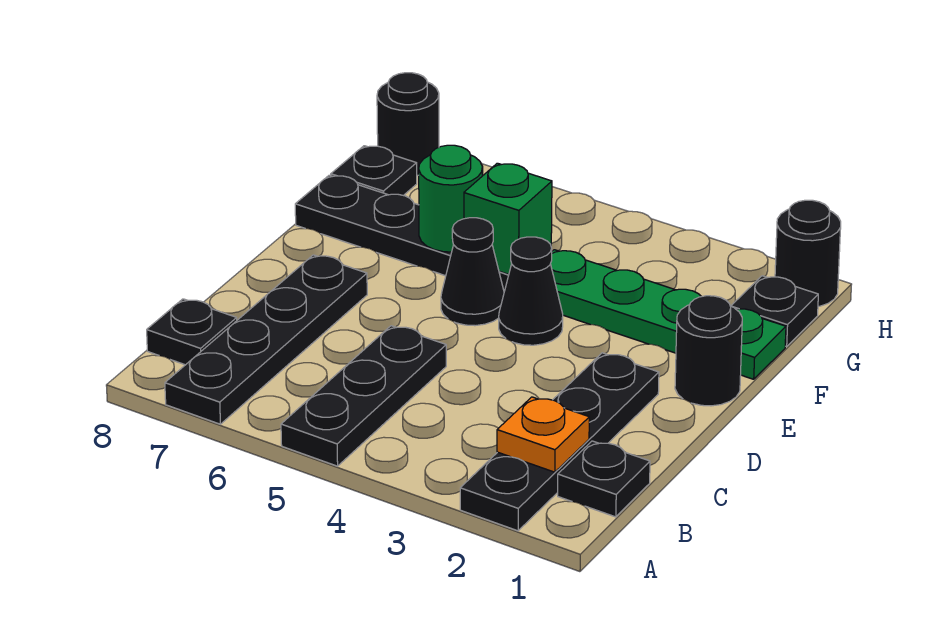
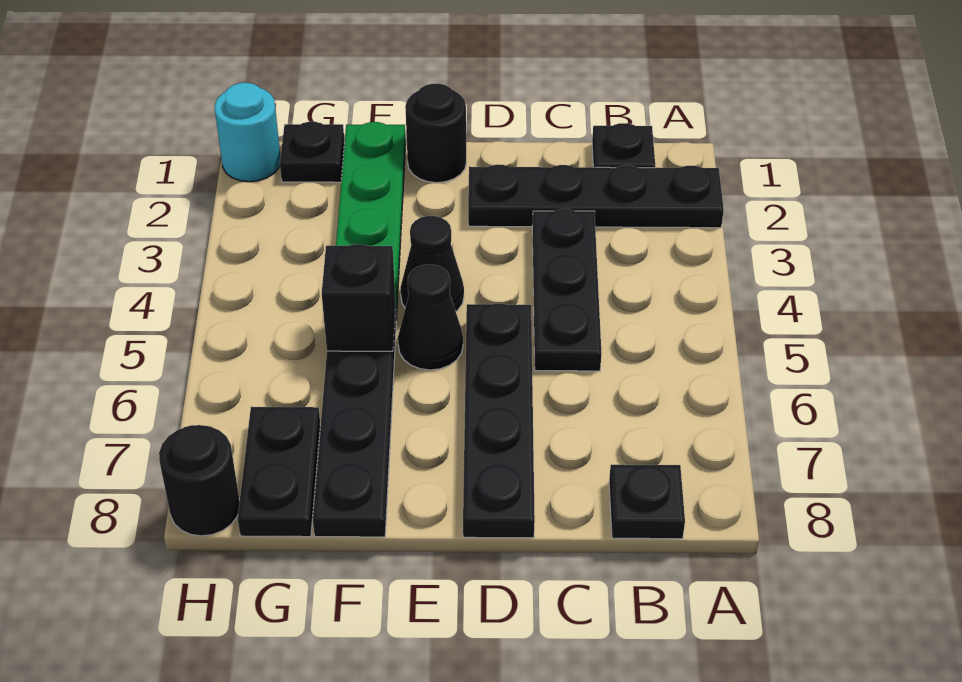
black plate A5:C5 level 1 -> black plate C3:C5 level 1
black plate A7:D7 level 1 -> black plate D5:D8 level 1
orange plate B2 level 2 -> none
green brick F5 level 2 -> black brick F5 level 2
green round brick F6 level 2 -> none
black plate G8 level 1 -> black plate G7:G8 level 1
black round brick H1 level 1 -> cyan round brick H1 level 1

